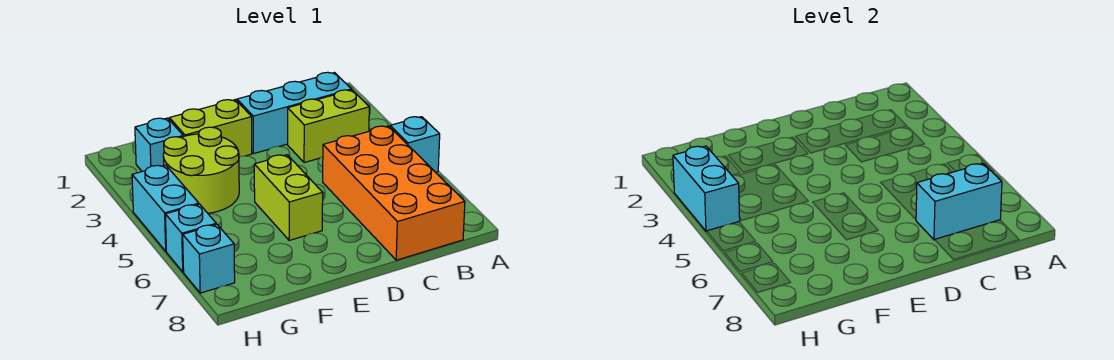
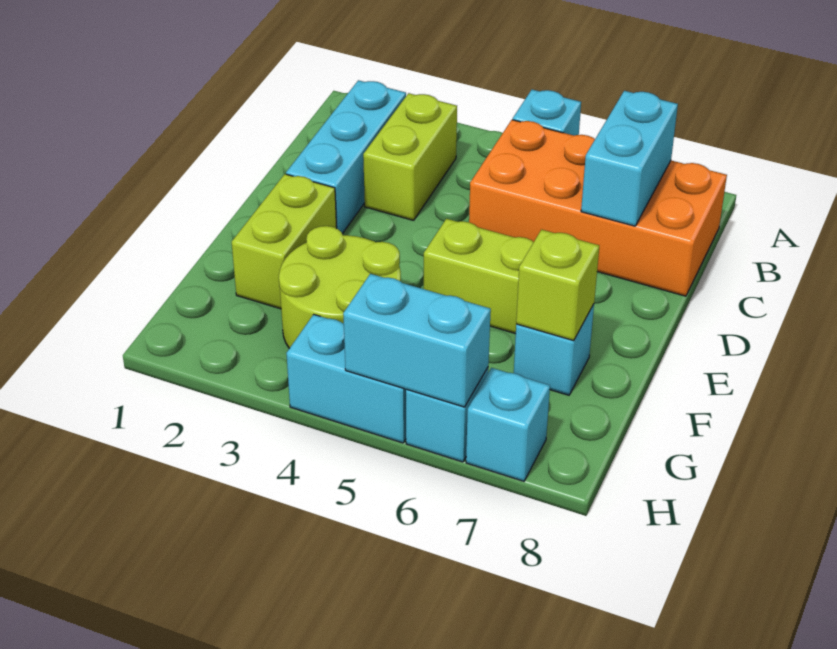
none -> lime brick F7 level 2
cyan brick G2 level 1 -> cyan brick F7 level 1
cyan brick H3:H4 level 2 -> cyan brick H5:H6 level 2

